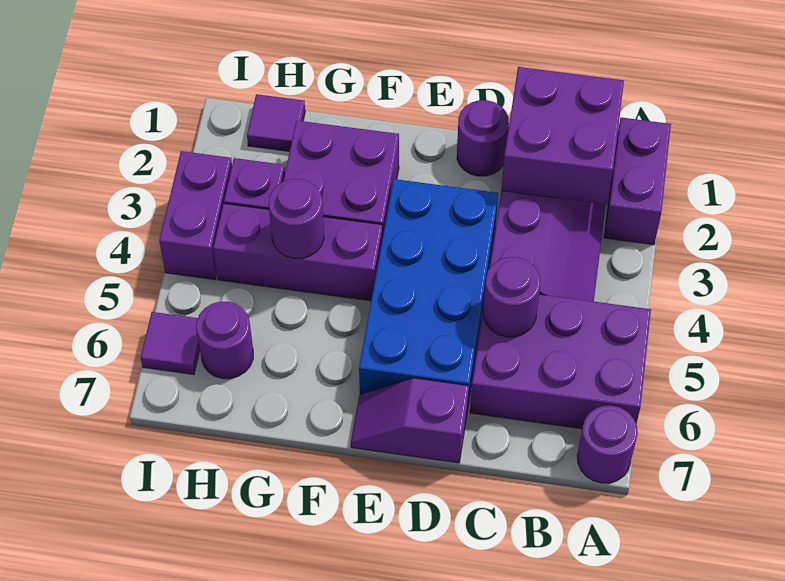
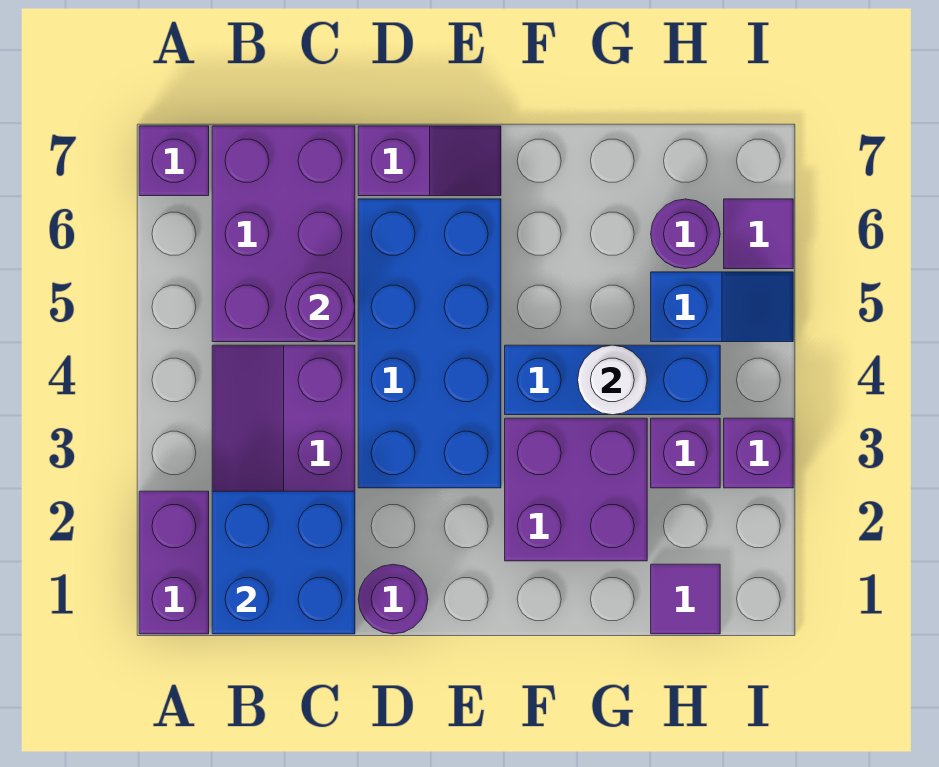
purple brick A5:C6 level 1 -> purple brick B5:C7 level 1
purple round brick A7 level 1 -> purple brick A7 level 1
purple brick B1:C2 level 2 -> blue brick B1:C2 level 2
purple brick F4:H4 level 1 -> blue brick F4:H4 level 1
purple round brick G4 level 2 -> white round brick G4 level 2
none -> blue slope H5:I5 level 1 top H
purple brick I3:I4 level 1 -> purple brick I3 level 1

